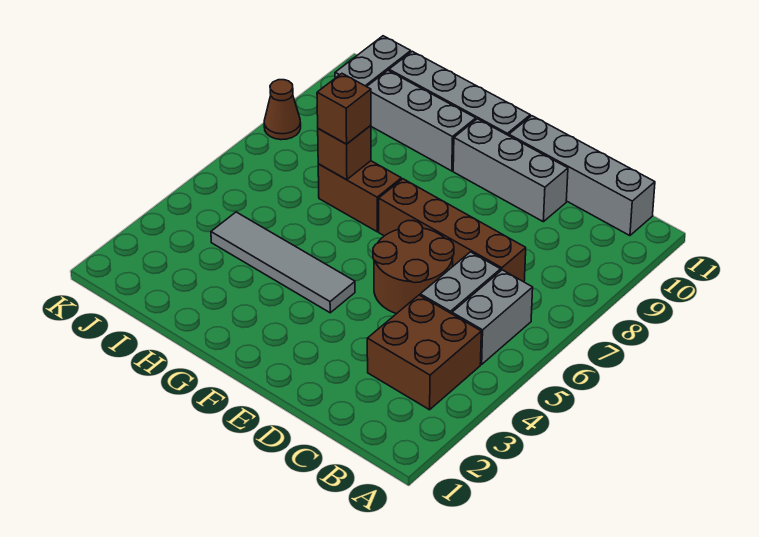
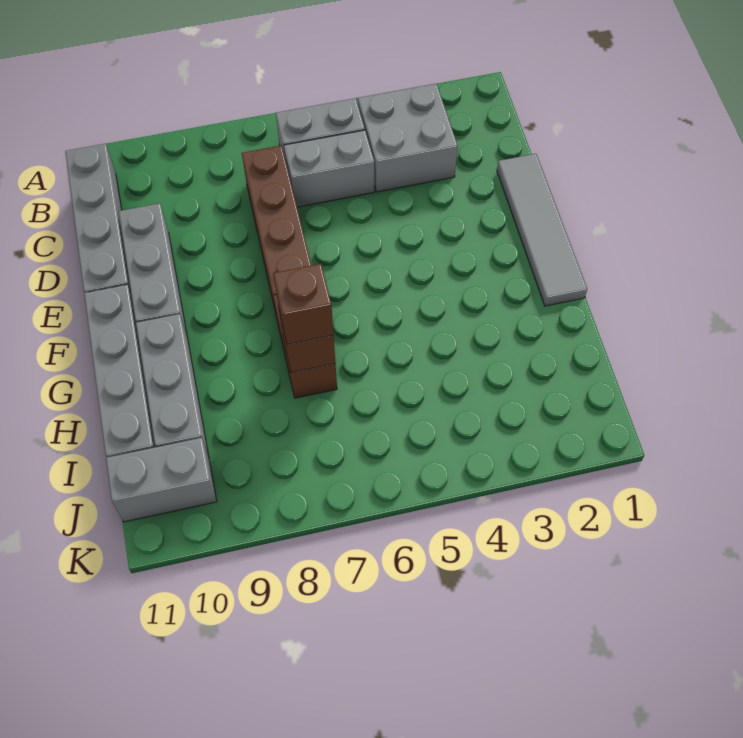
brown brick B3:C4 level 1 -> grey brick B3:C4 level 1
brown round brick D5:E6 level 1 -> none
grey tile F4:I4 level 1 -> grey tile D1:G1 level 1
brown cone K8 level 1 -> none

